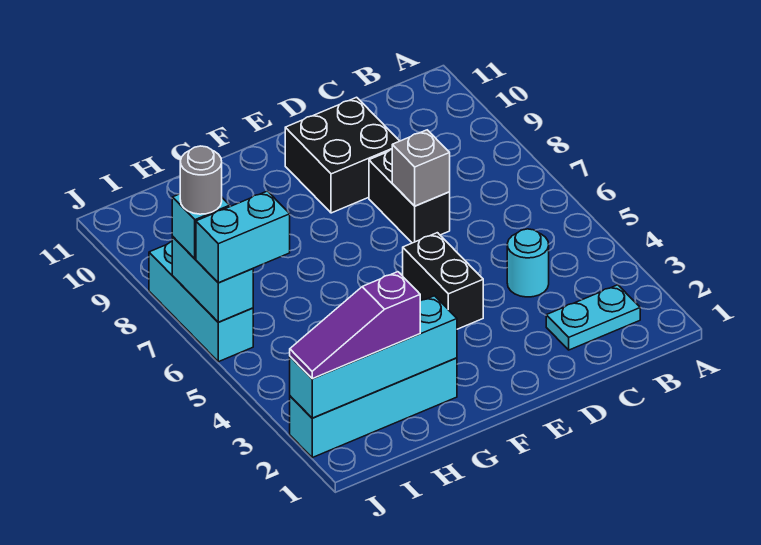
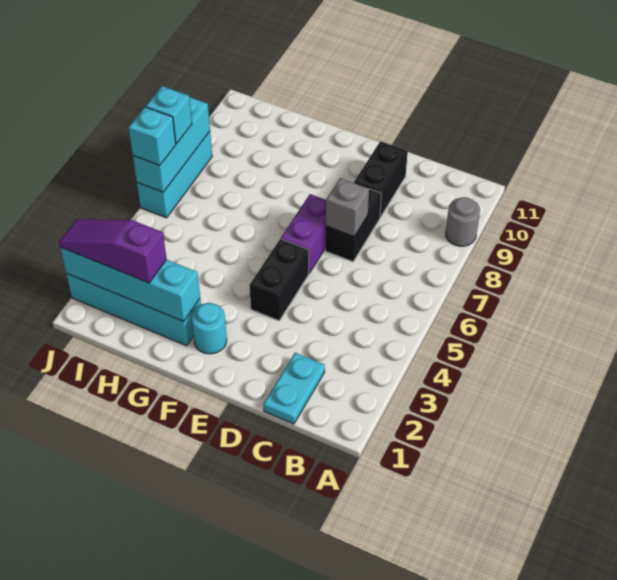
cyan plate B2:C2 level 1 -> cyan plate C1:C2 level 1
cyan round brick C4 level 1 -> cyan round brick F2 level 1
black brick D9:E10 level 1 -> black brick D9:D10 level 1
none -> purple brick E6:E7 level 1
cyan brick I6:J6 level 3 -> cyan brick J6 level 3
cyan brick J6:J7 level 2 -> cyan brick J6:J8 level 2
grey round brick J7 level 4 -> grey round brick A9 level 1

